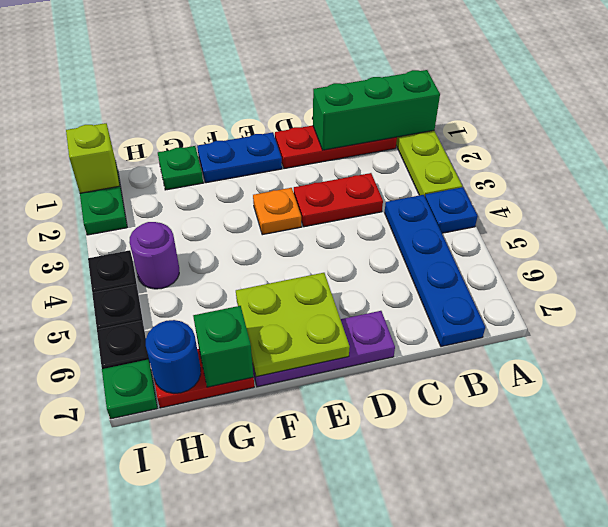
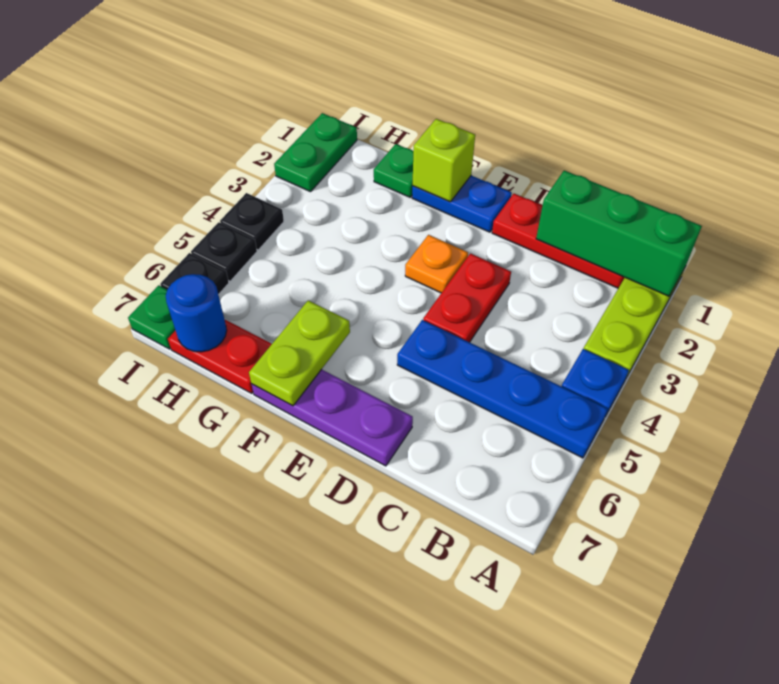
blue plate B4:B7 level 1 -> blue plate A5:D5 level 1
red plate C3:D3 level 1 -> red plate D3:D4 level 1
lime plate E6:F7 level 2 -> lime plate F6:F7 level 2
green brick G7 level 2 -> none
purple round brick H4 level 1 -> none
lime brick I1 level 2 -> lime brick F1 level 2

